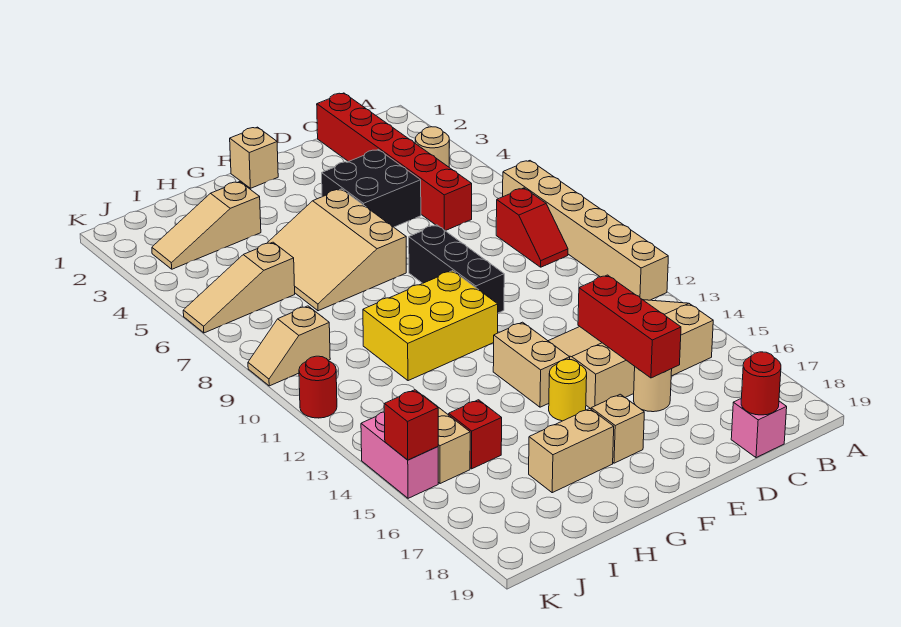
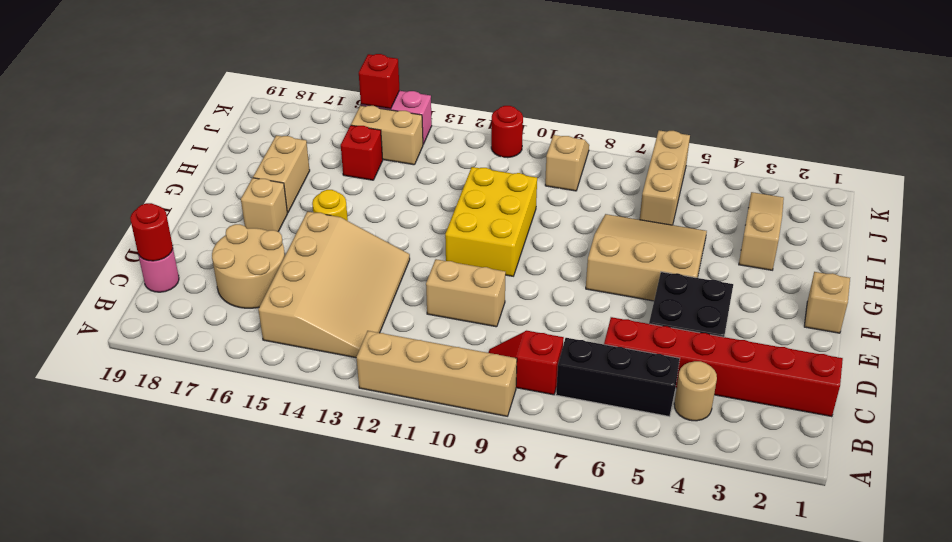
tan brick A7:A12 level 1 -> tan brick A9:A12 level 1
pink brick C19 level 1 -> pink round brick C19 level 1
red brick D14:D16 level 2 -> none
tan round brick D16 level 1 -> tan round brick C16:D17 level 1
black brick E8:E10 level 1 -> black brick B5:B7 level 1
tan brick F13:F14 level 1 -> tan brick D10:D11 level 1
tan slope I6:K6 level 1 top I -> tan brick I6:K6 level 1

